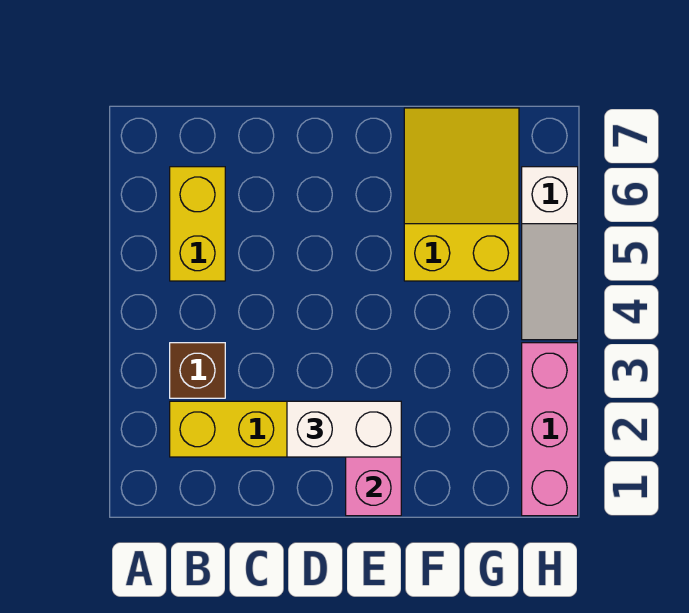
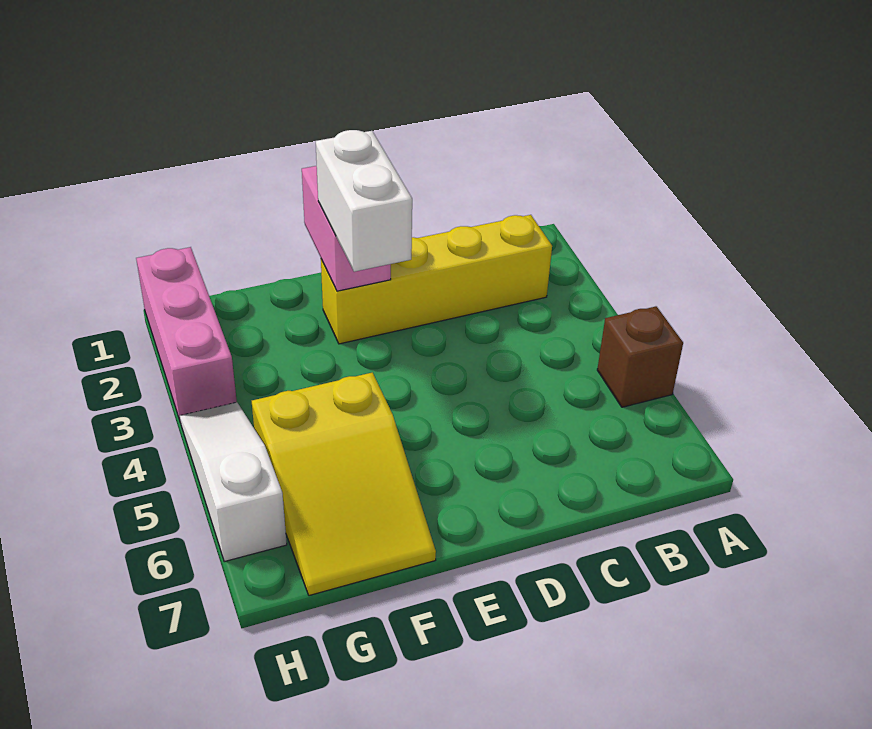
brown brick B3 level 1 -> brown brick A5 level 1
yellow brick B5:B6 level 1 -> none
white brick D2:E2 level 3 -> white brick E2:E3 level 3

